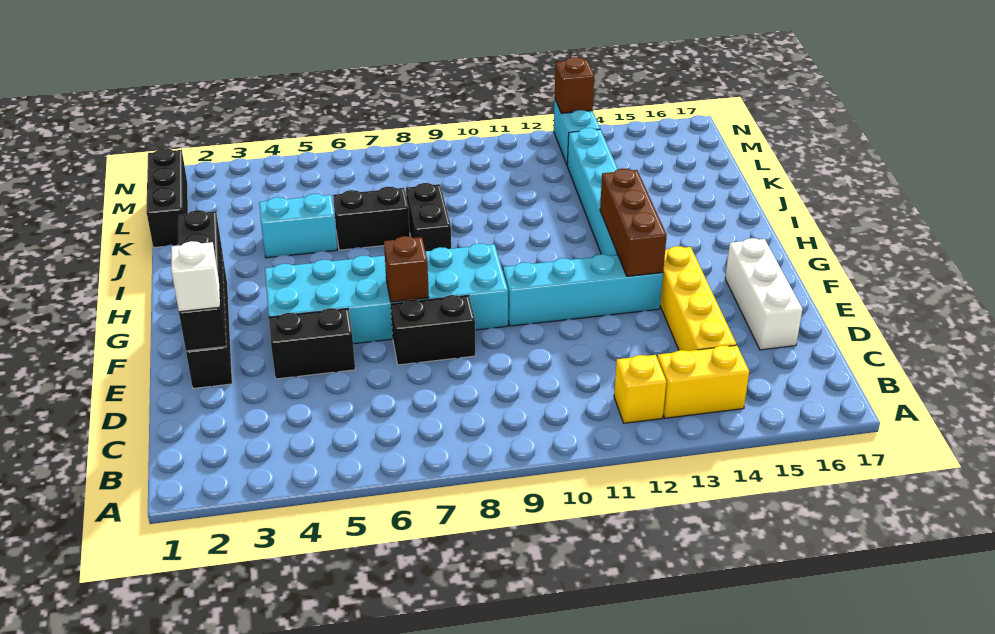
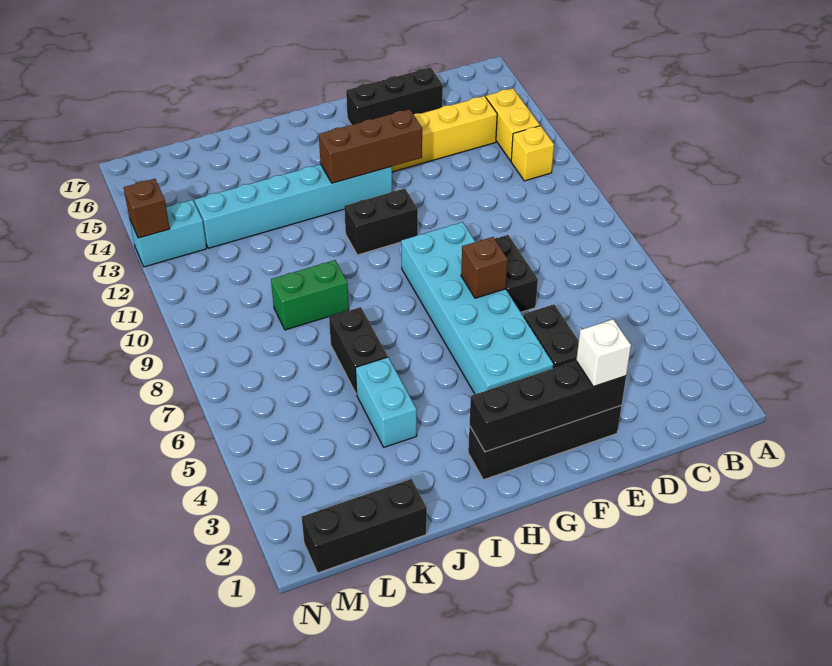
white brick D16:F16 level 1 -> black brick D16:F16 level 1
cyan brick F10:F13 level 1 -> none
black brick I8:J8 level 1 -> black brick G11:H11 level 1
none -> green brick J9:K9 level 1

